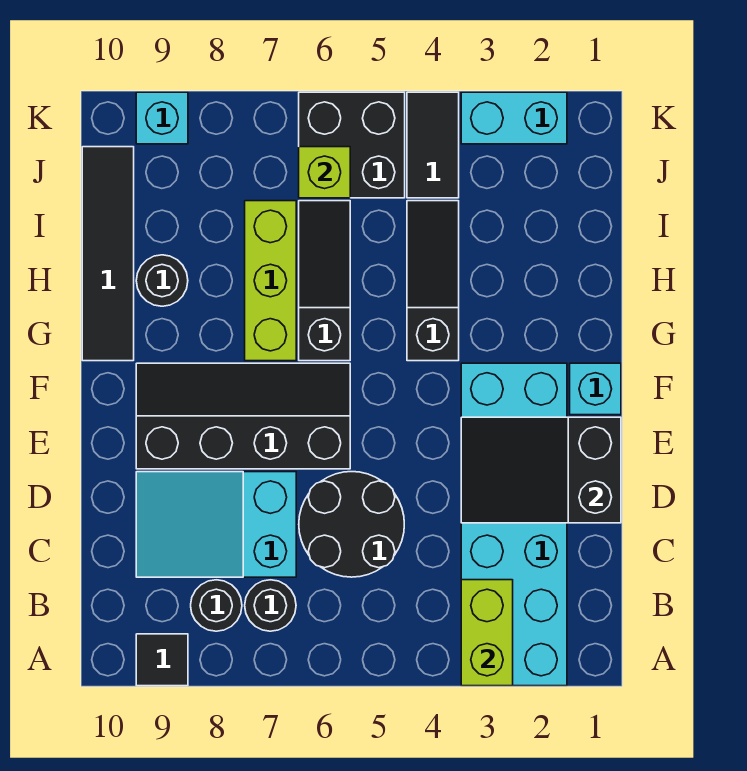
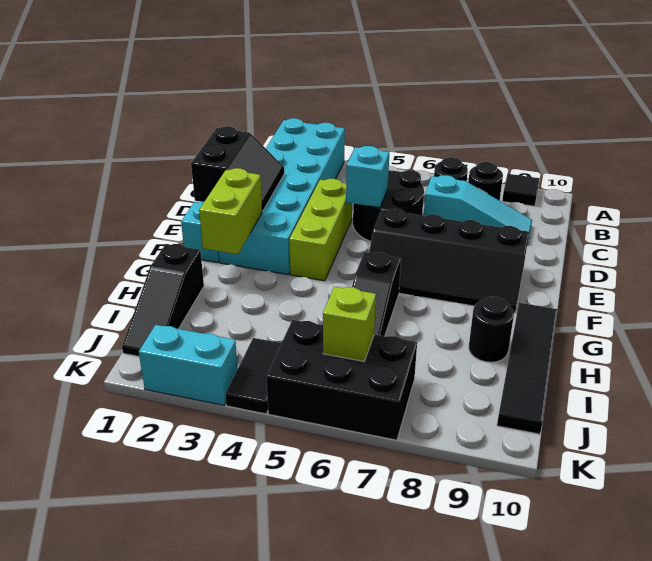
lime brick A3:B3 level 2 -> lime brick F2:G2 level 2
cyan slope C7:D9 level 1 top 7 -> cyan slope C7:C9 level 1 top 7
black slope D1:E3 level 2 top 1 -> black slope D1:E2 level 2 top 1
black slope G4:I4 level 1 top G -> black slope H1:J1 level 1 top H
lime brick G7:I7 level 1 -> lime brick D4:F4 level 1
black brick J5:K6 level 1 -> black brick J5:K7 level 1
cyan brick K9 level 1 -> cyan brick D5 level 2

